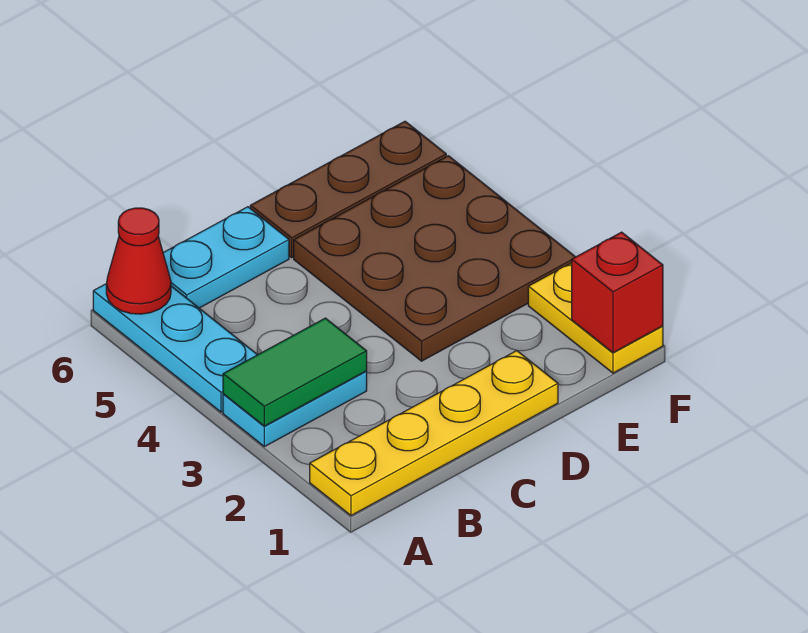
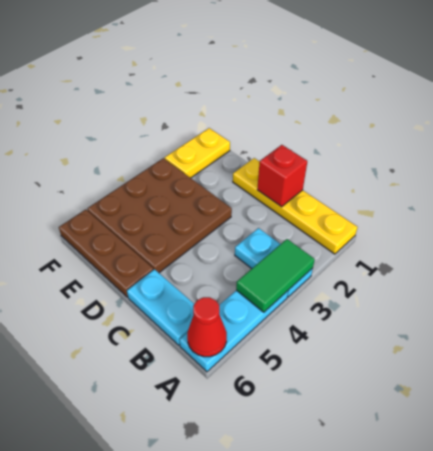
green tile A3:B3 level 2 -> green tile A3:A4 level 2
red brick F1 level 2 -> red brick C1 level 2

